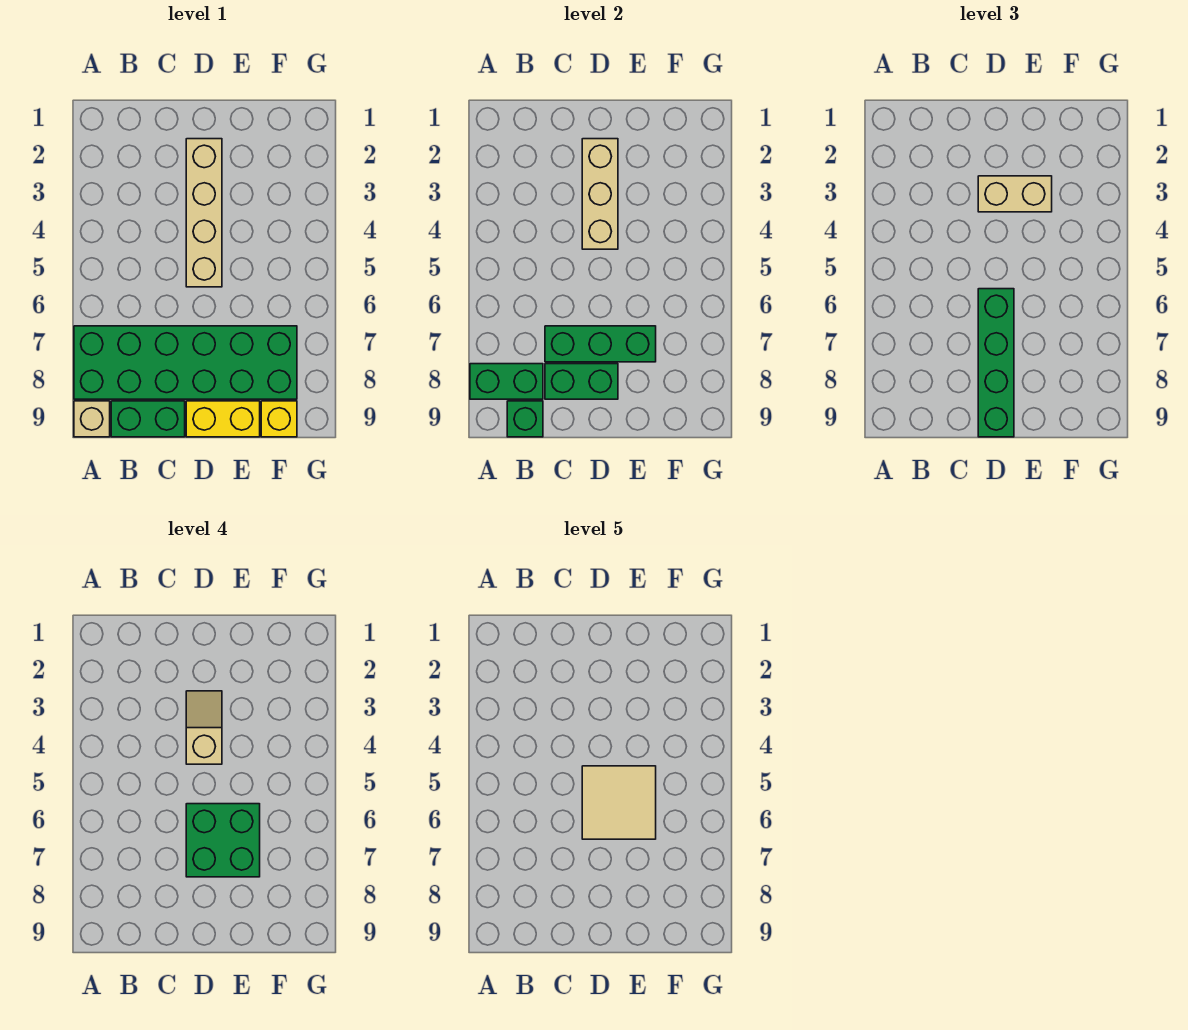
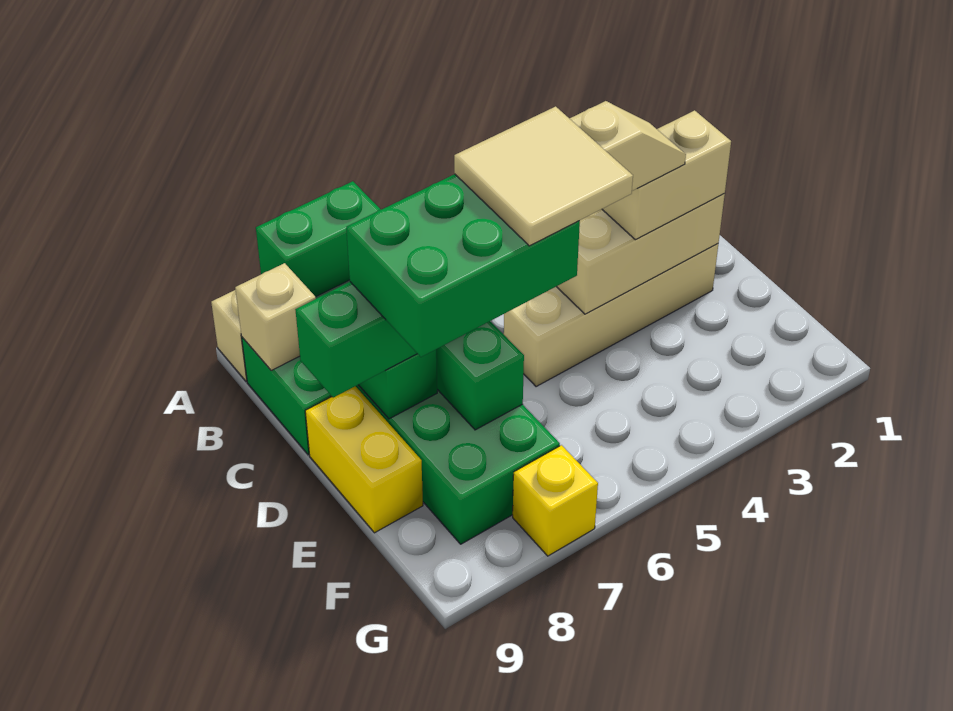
green brick A8:B8 level 2 -> green brick A7:A8 level 2
green brick B9 level 2 -> tan brick B9 level 2
tan brick D3:E3 level 3 -> tan brick D2:D3 level 3
green brick D6:E7 level 4 -> green brick D6:E8 level 4
yellow brick F9 level 1 -> yellow brick G7 level 1

